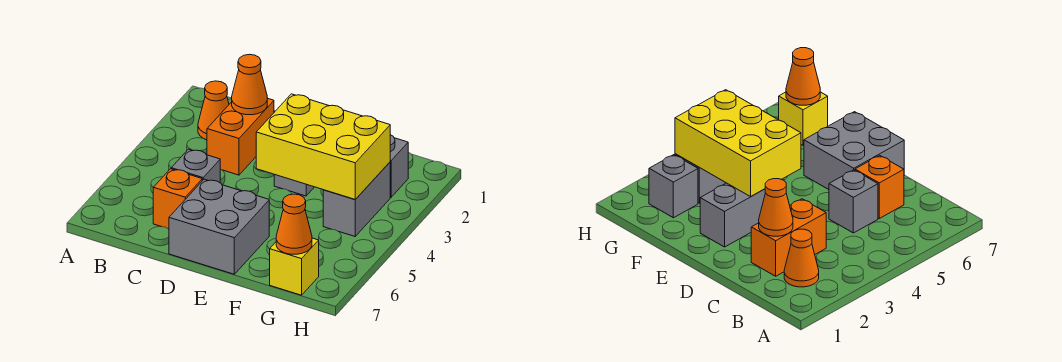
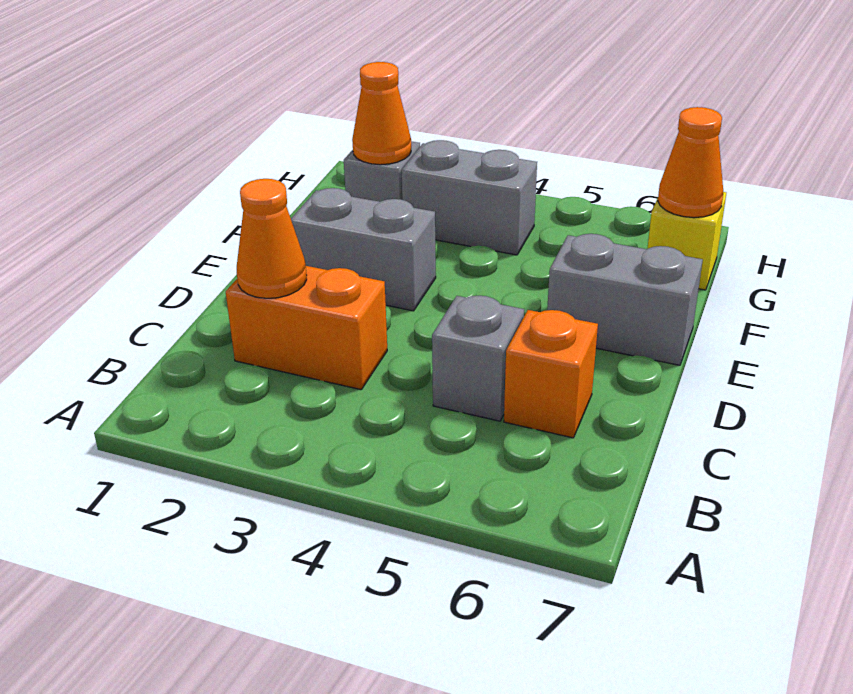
orange cone B2 level 1 -> orange cone G2 level 2
grey brick D6:E7 level 1 -> grey brick E6:E7 level 1
yellow brick E3:G4 level 2 -> none

